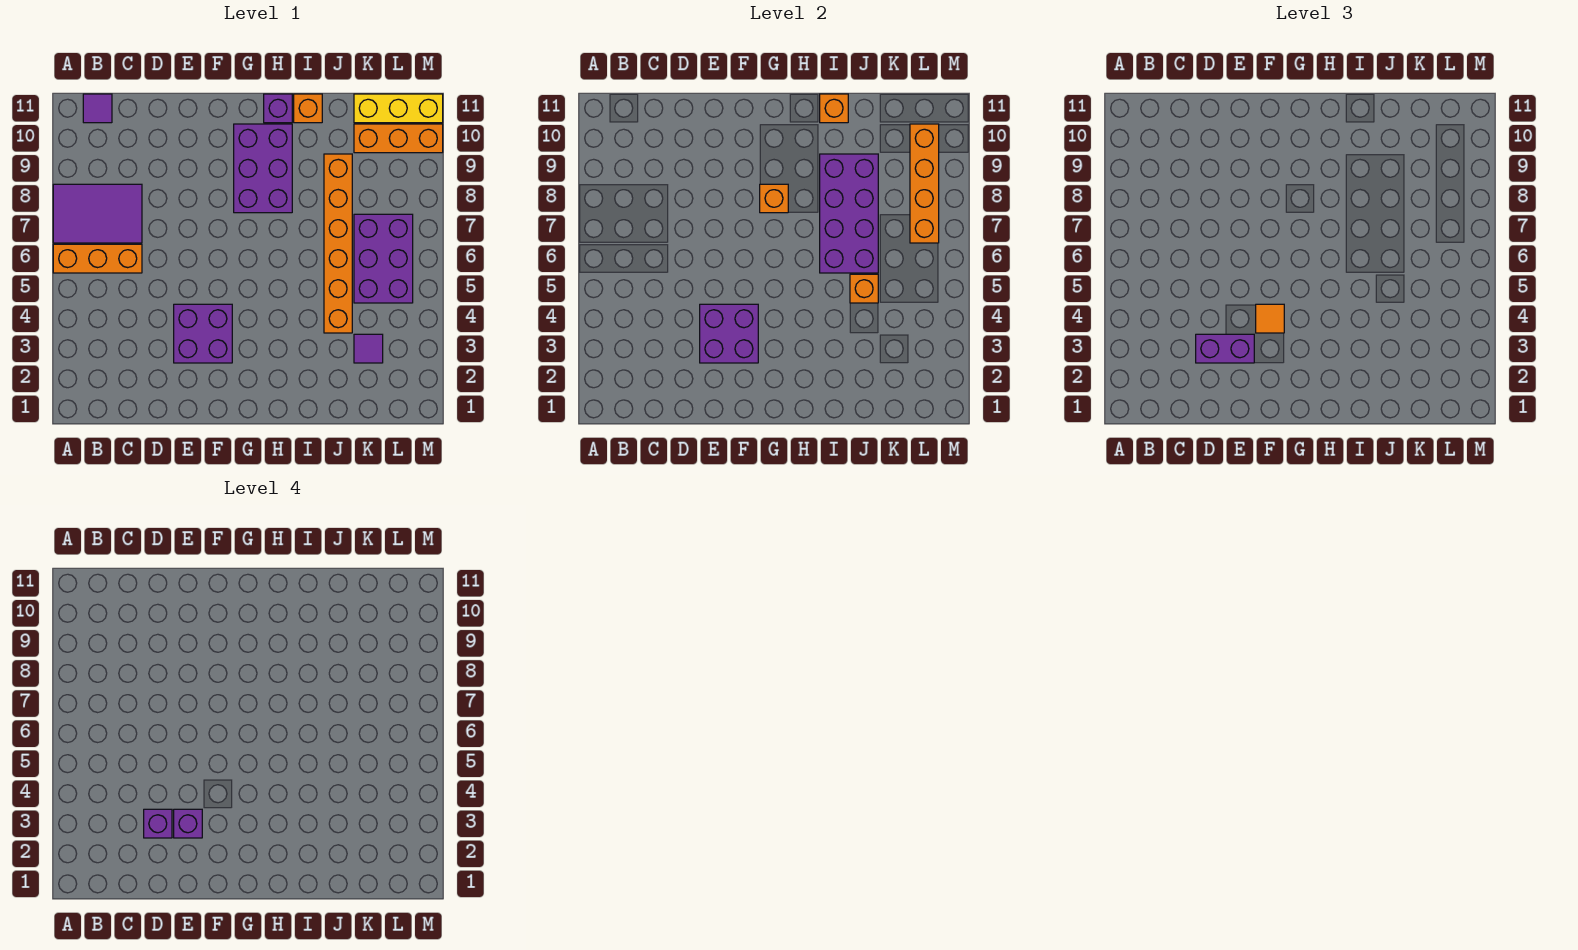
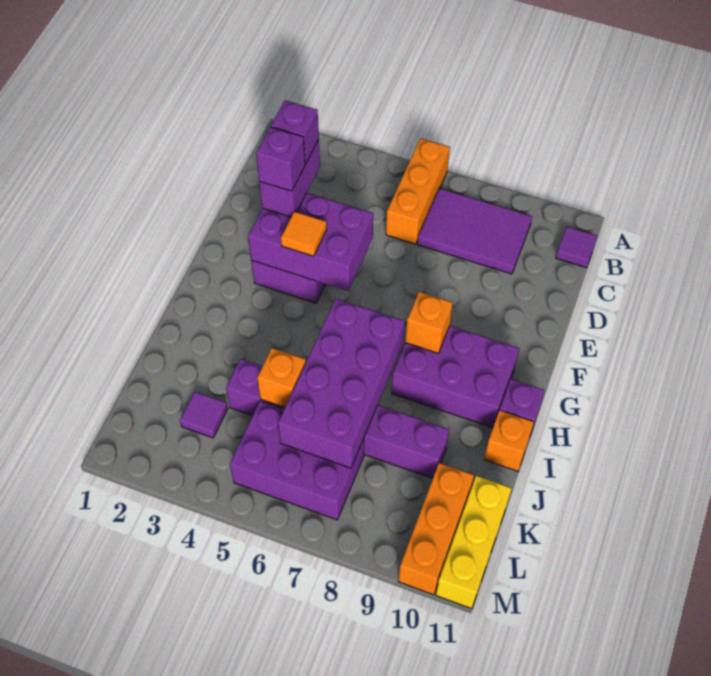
purple tile A7:C8 level 1 -> purple tile B7:C9 level 1
purple brick E3:F4 level 2 -> purple brick E3:F5 level 2
purple brick I6:J9 level 2 -> purple brick H6:K7 level 2
orange brick I11 level 2 -> none
orange brick J4:J9 level 1 -> purple brick J4:J9 level 1
orange brick L7:L10 level 2 -> none

